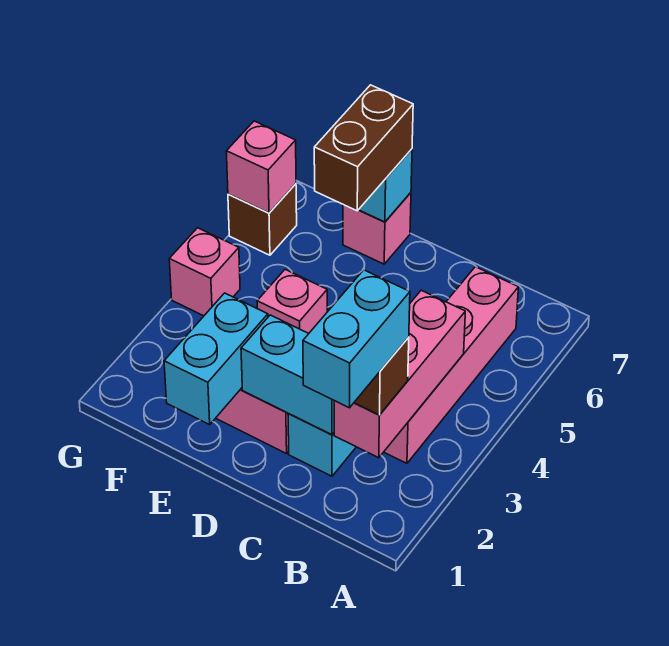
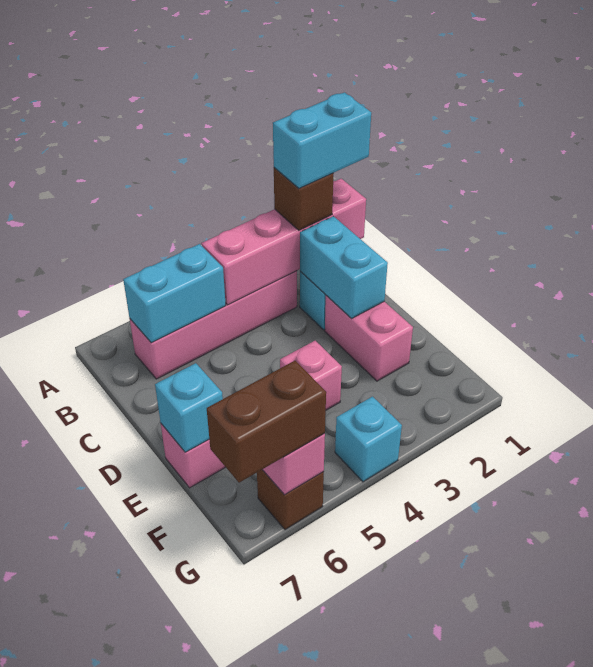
pink brick B2:B4 level 2 -> pink brick B1:B4 level 2
cyan brick E1:E2 level 2 -> cyan brick B5:B6 level 2
brown brick E6:E7 level 3 -> brown brick G6:G7 level 3
pink brick G4 level 1 -> cyan brick G4 level 1

